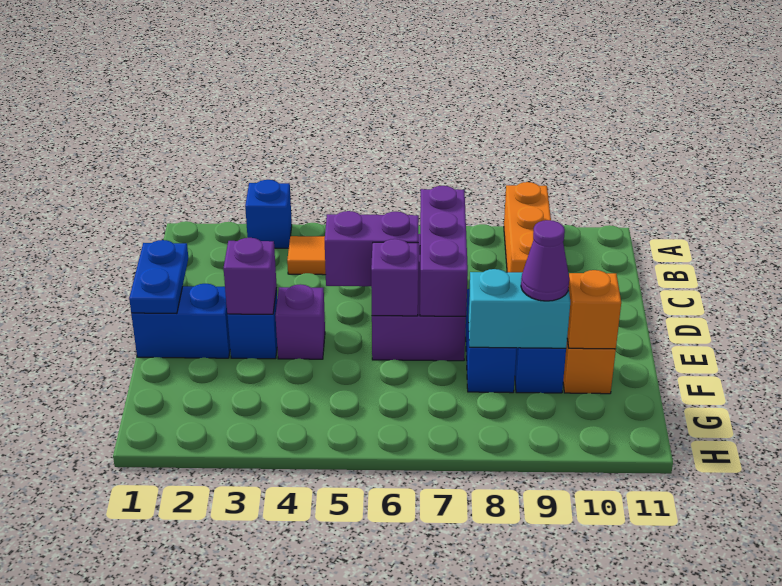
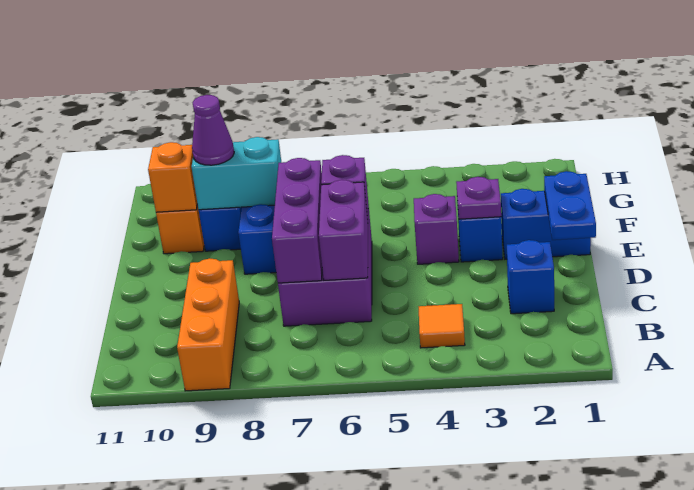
blue brick A3 level 1 -> blue brick C2 level 1
purple brick D5:D6 level 2 -> purple brick C6:D6 level 2
purple brick E3 level 2 -> purple plate E3 level 2

